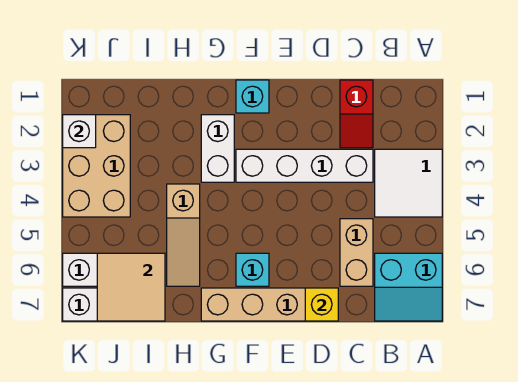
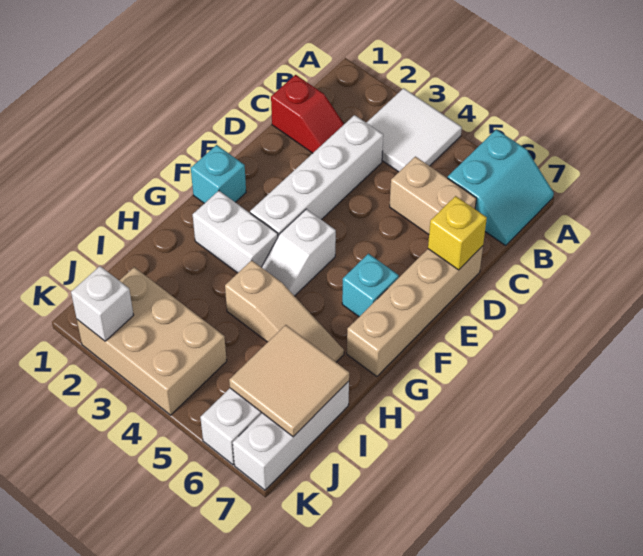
none -> white slope F4:G4 level 1 top F

